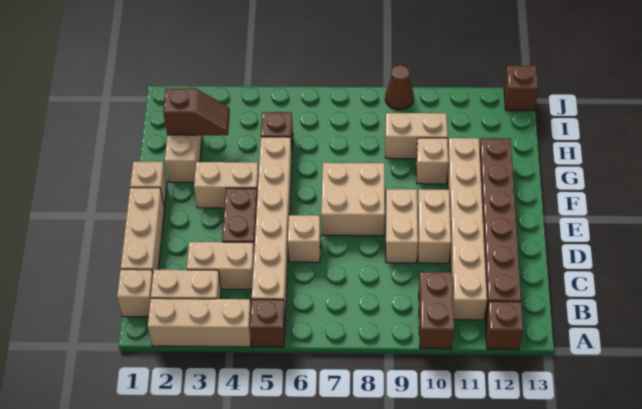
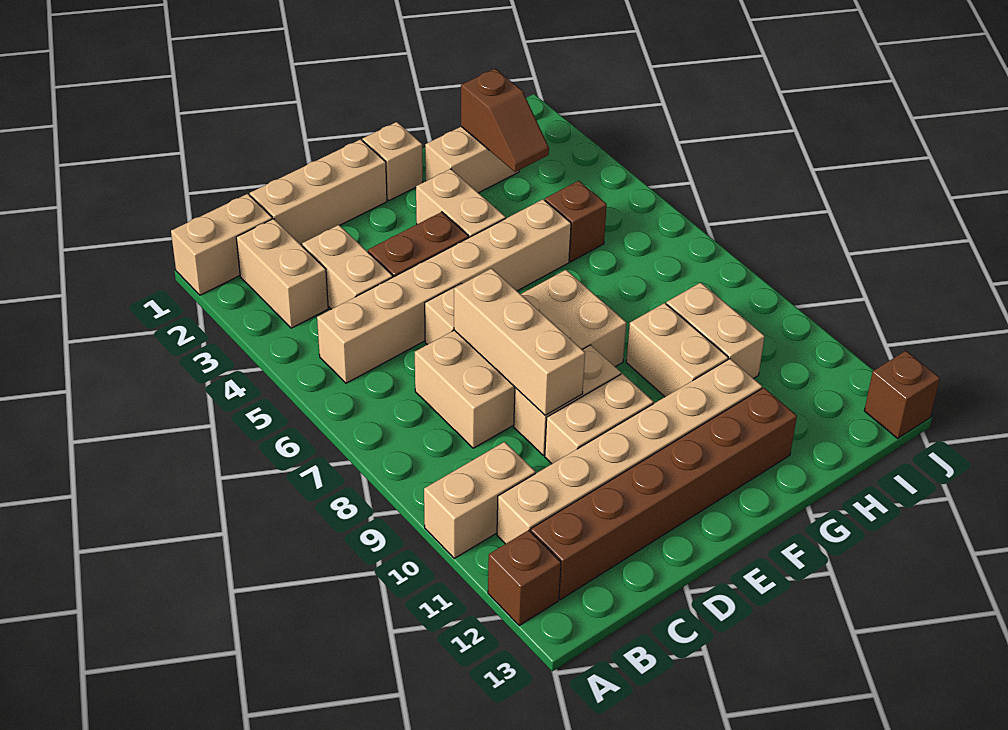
tan brick A2:A4 level 1 -> tan brick D7:D9 level 2
brown brick A5 level 1 -> none
brown brick A10:B10 level 1 -> tan brick A10:B10 level 1
tan brick B1 level 1 -> tan brick A1:B1 level 1
tan brick E7:F8 level 1 -> tan brick C7:F8 level 1
tan brick G10 level 1 -> tan brick G9:G10 level 1
brown cone J9 level 1 -> none

